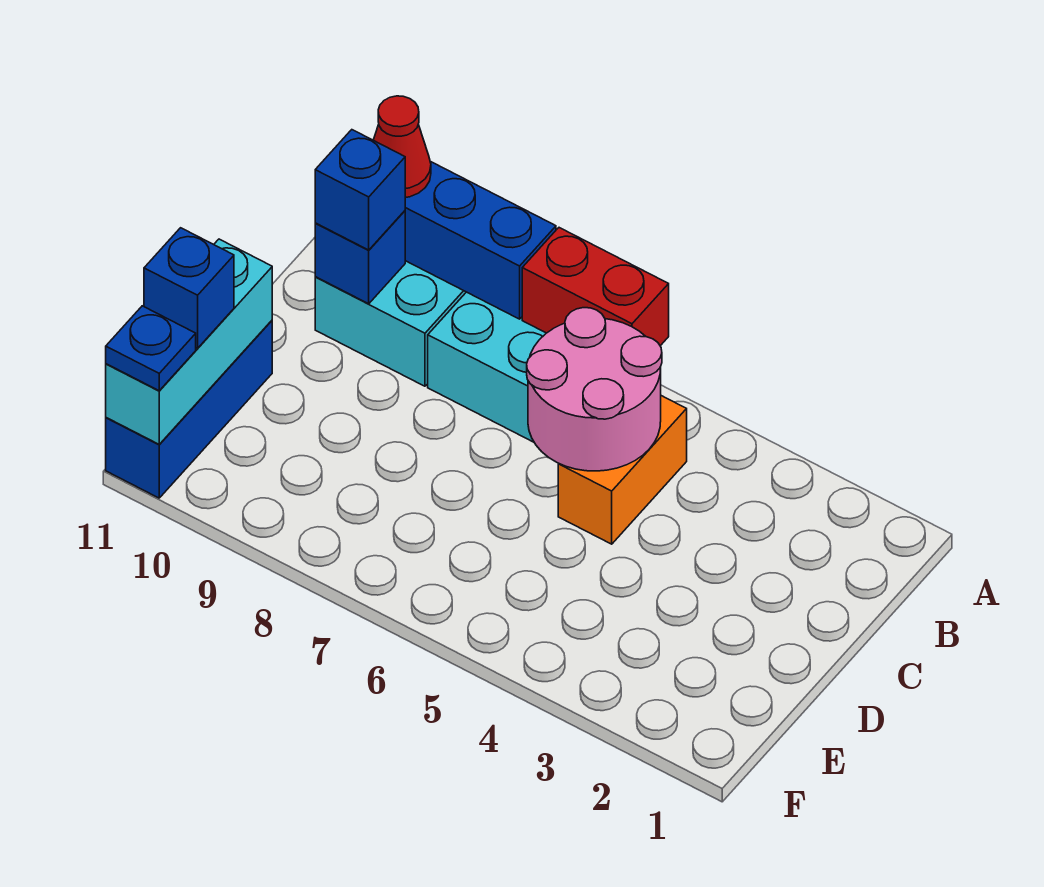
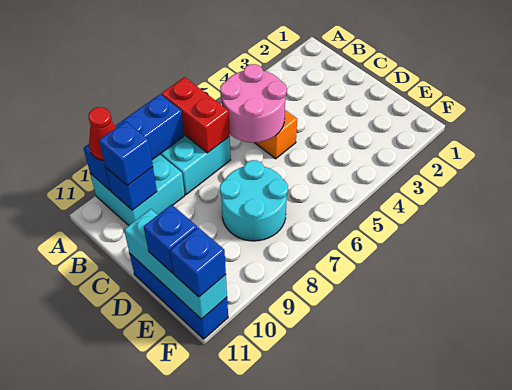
red brick A6:A7 level 2 -> red brick A7:B7 level 2
none -> cyan round brick D7:E8 level 1
blue plate F11 level 3 -> blue brick F11 level 3

